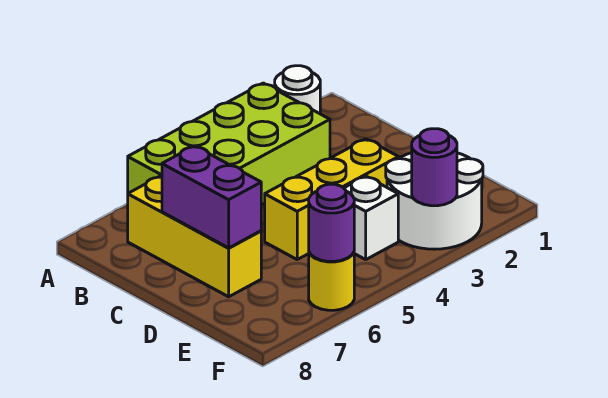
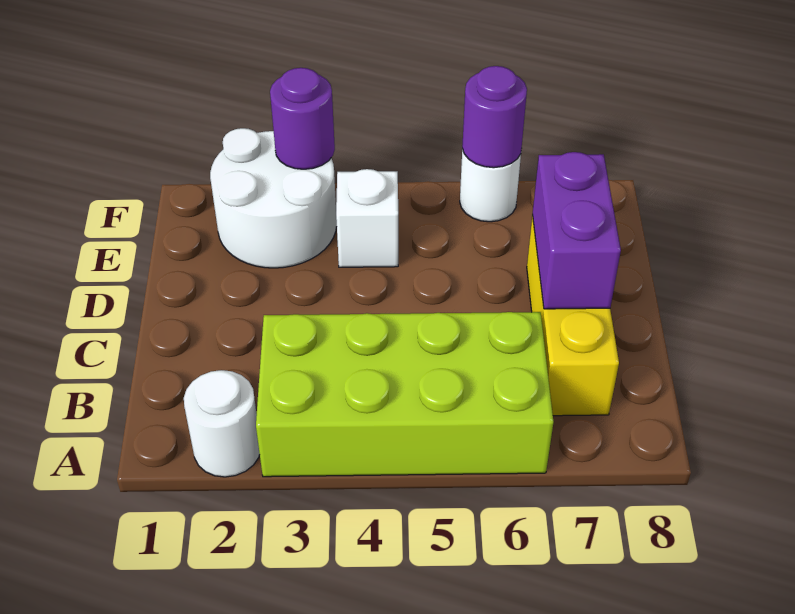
yellow brick D3:D5 level 1 -> none
yellow round brick F6 level 1 -> white round brick F6 level 1

